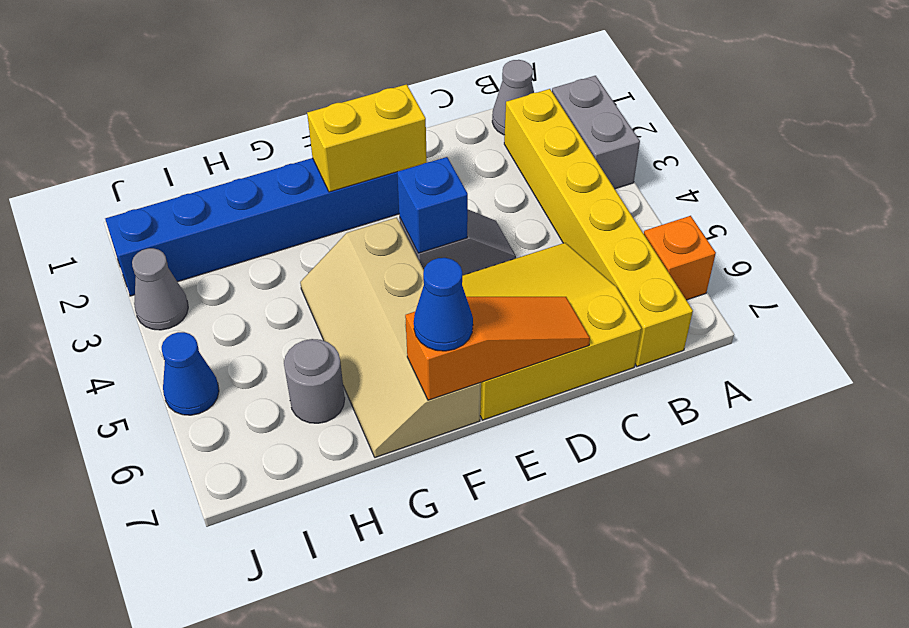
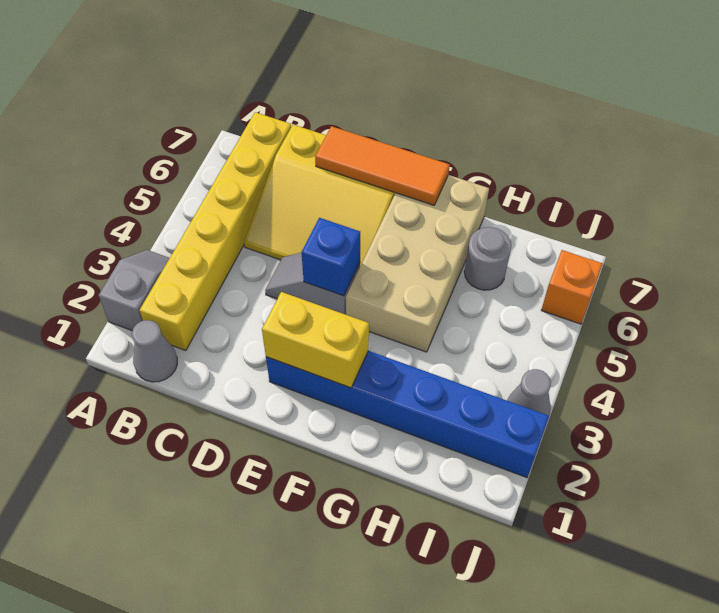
grey brick A2:A3 level 1 -> grey slope A2:A3 level 1 top 2
orange brick A6 level 1 -> orange brick J6 level 1
orange slope D7:F7 level 2 top F -> orange tile D7:F7 level 2
tan slope F4:G7 level 1 top F -> tan brick F4:G7 level 1
blue cone F7 level 3 -> none
blue cone J5 level 1 -> none

